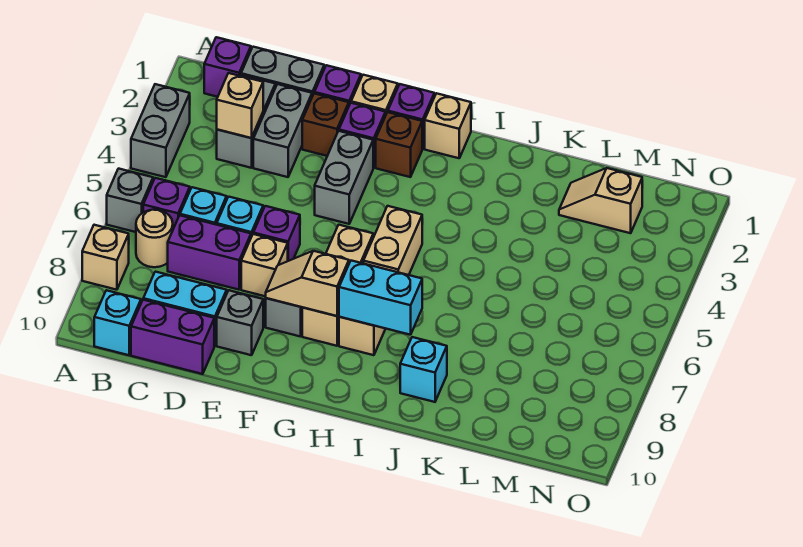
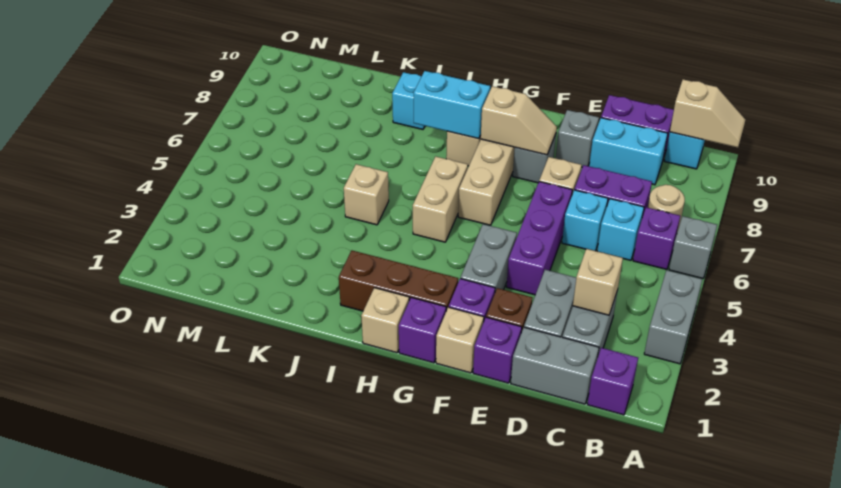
tan brick A8 level 1 -> tan brick J5 level 1
purple brick E6 level 1 -> purple brick E4:E6 level 1
brown brick G2 level 1 -> brown brick G2:I2 level 1
tan slope L2:M2 level 1 top M -> tan slope A10:B10 level 2 top B

